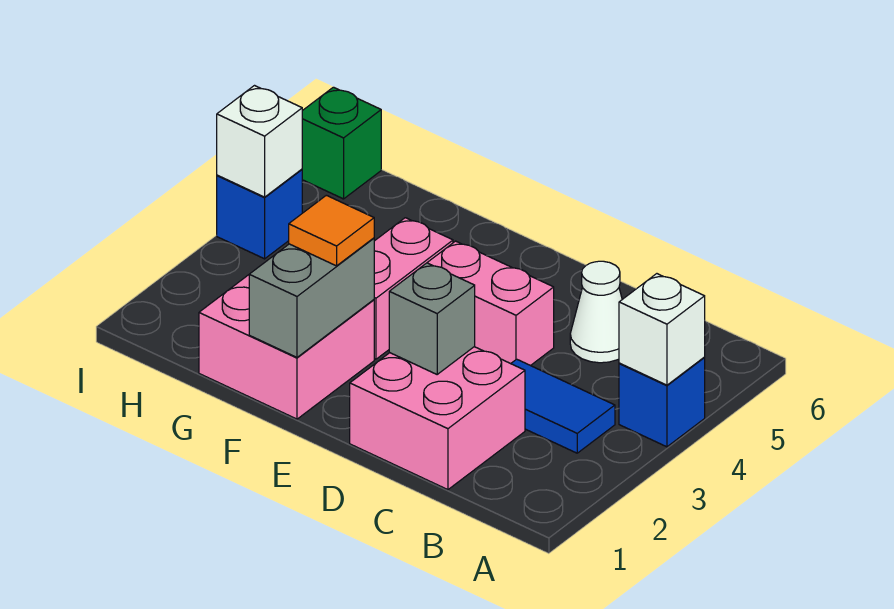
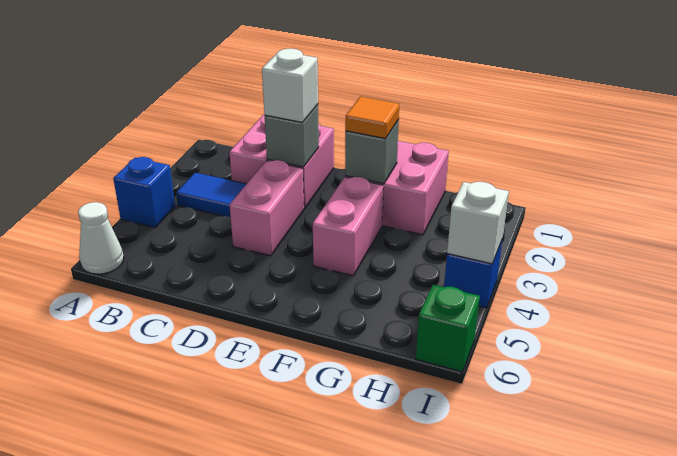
white brick A4 level 2 -> white brick D2 level 3
white cone C5 level 1 -> white cone A6 level 1
pink brick D4:E4 level 1 -> pink brick D3:D4 level 1
grey brick F1:F2 level 2 -> grey brick F2 level 2

